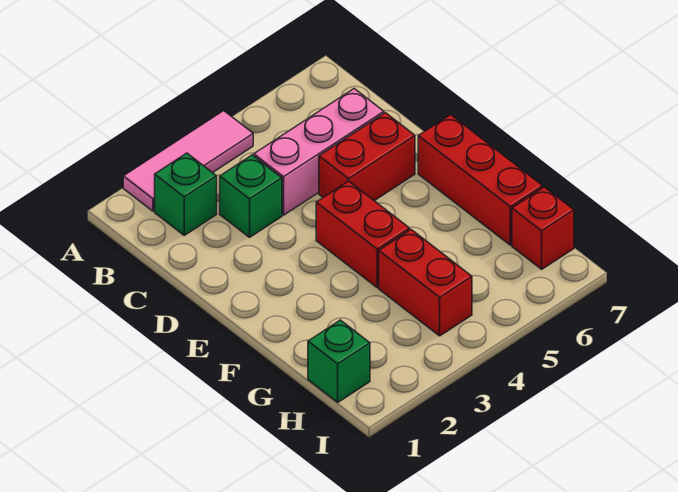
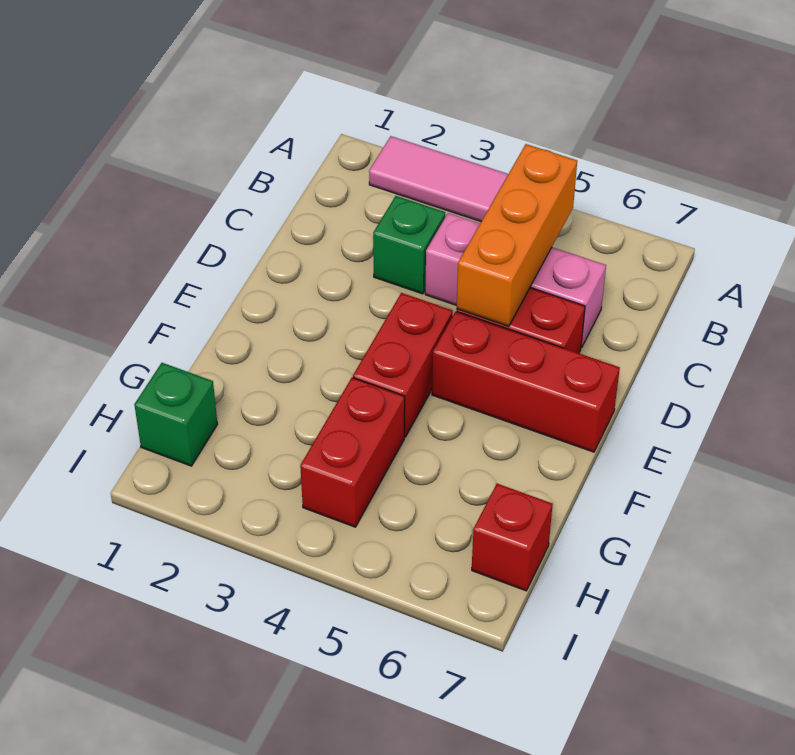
green brick B2 level 1 -> none
none -> orange brick B5:D5 level 2
red brick E7:G7 level 1 -> red brick E5:E7 level 1

